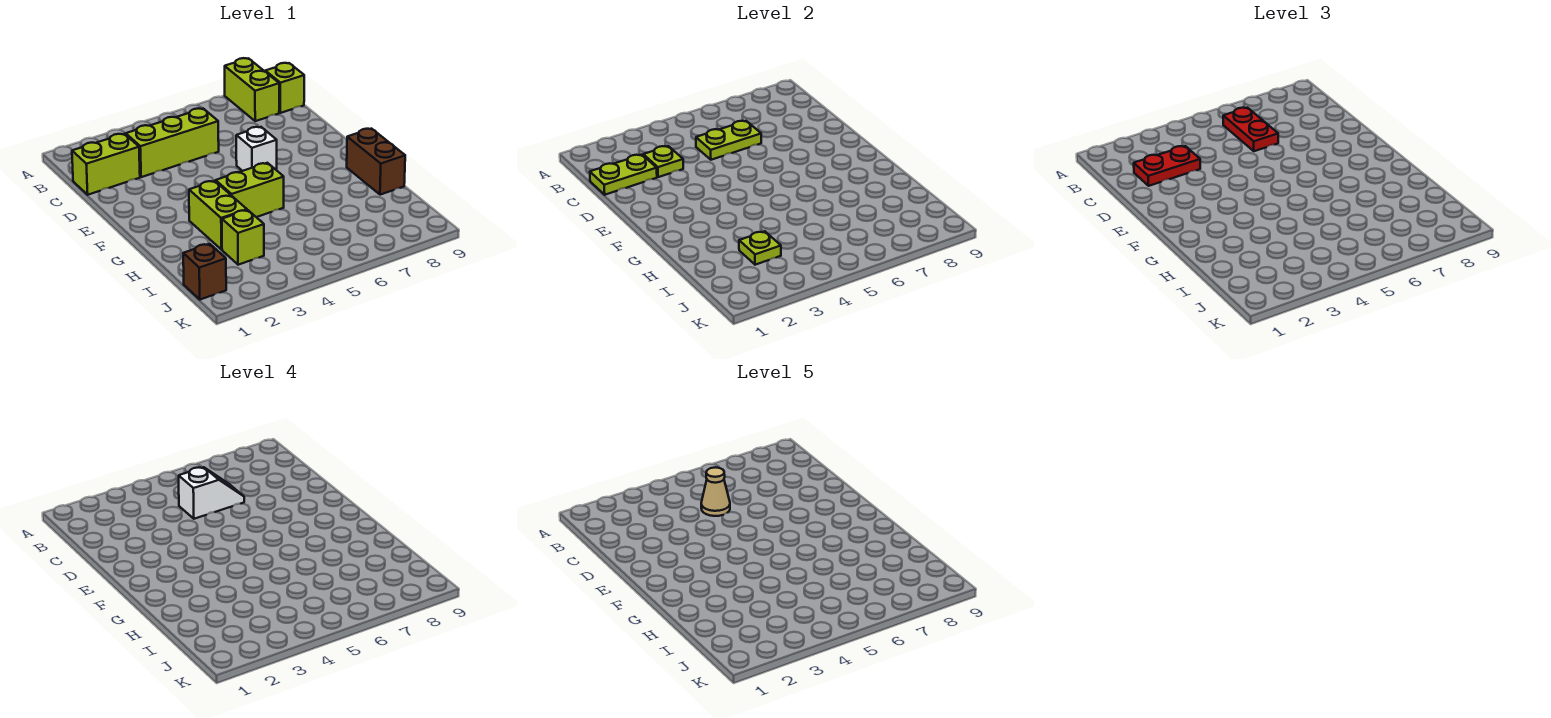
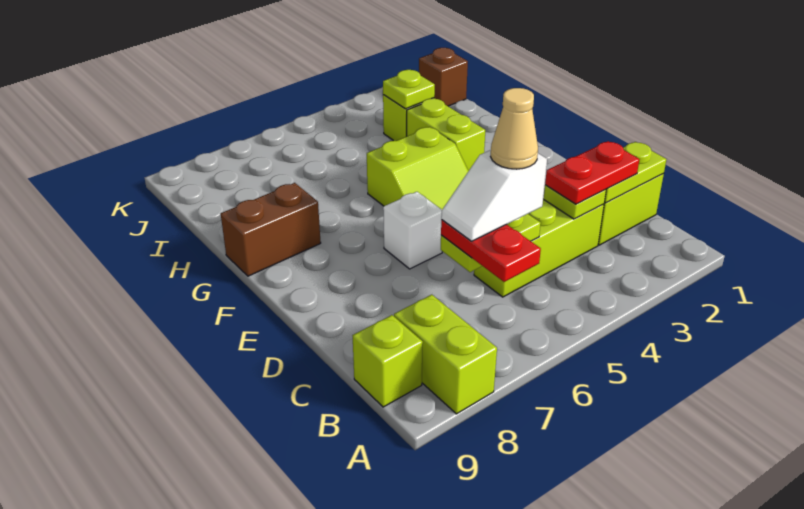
brown brick G9:H9 level 1 -> brown brick G8:G9 level 1

